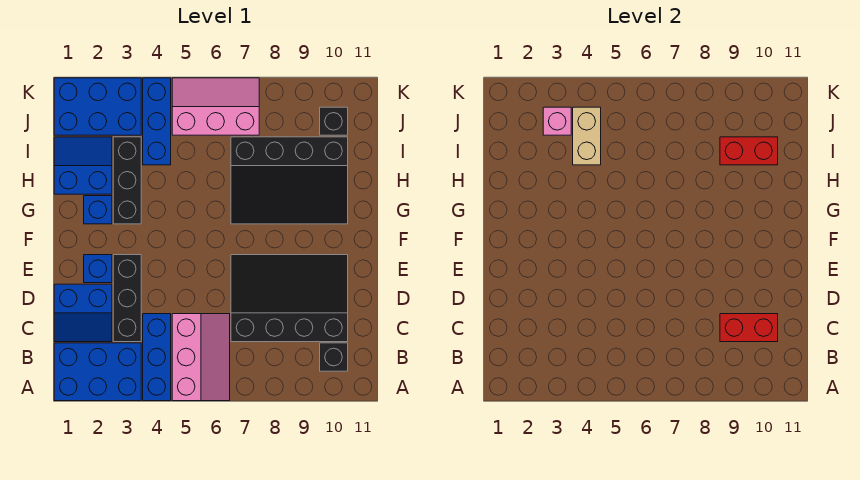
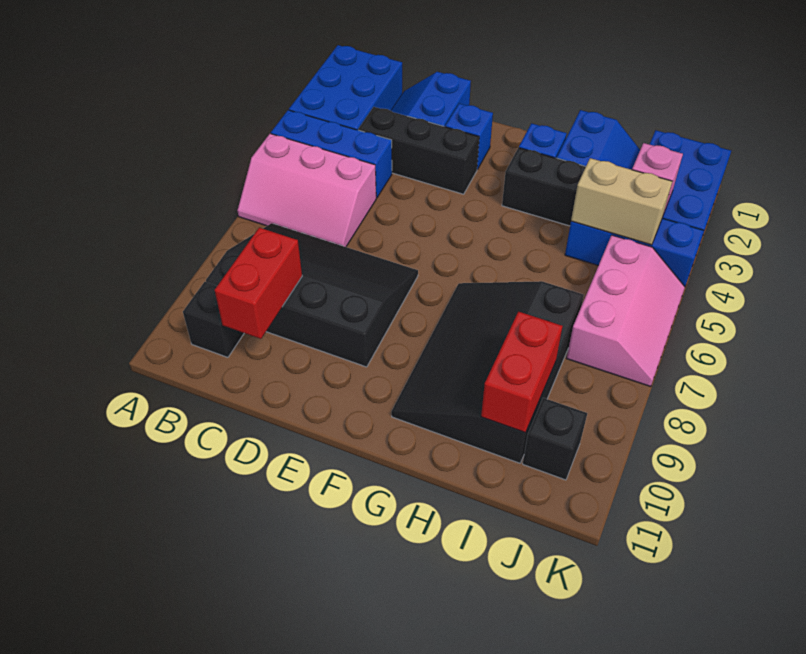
black slope C7:E10 level 1 top C -> black slope B7:E9 level 1 top 9

